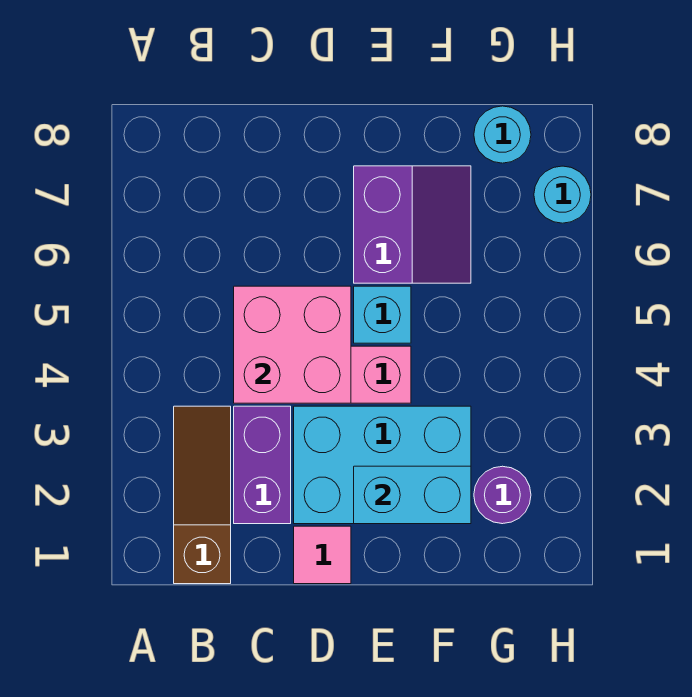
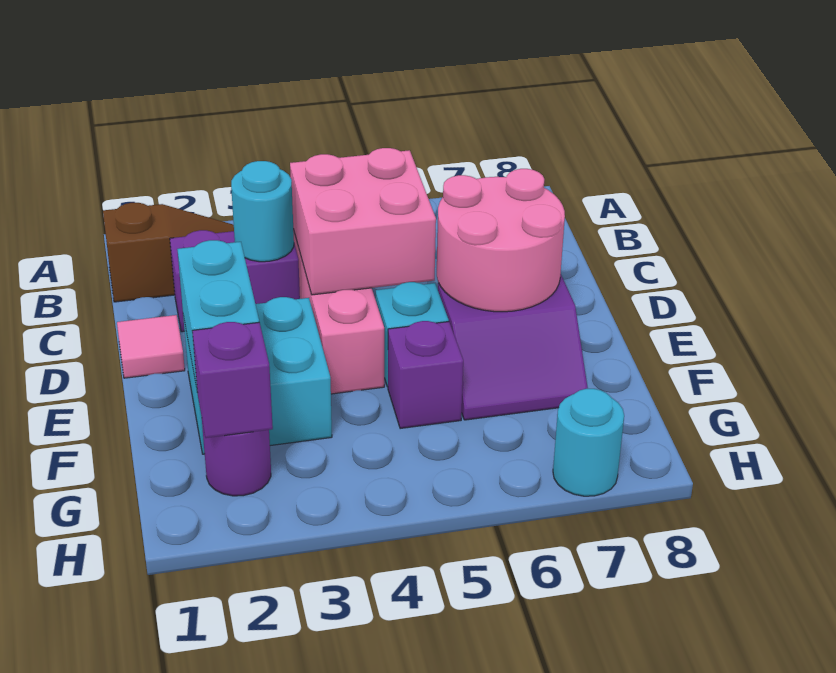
cyan brick D2:F3 level 1 -> cyan brick E2:F3 level 1
none -> pink round brick D6:E7 level 2
none -> purple brick F5 level 1
none -> purple brick G2 level 2
cyan round brick G8 level 1 -> cyan round brick C3 level 2

